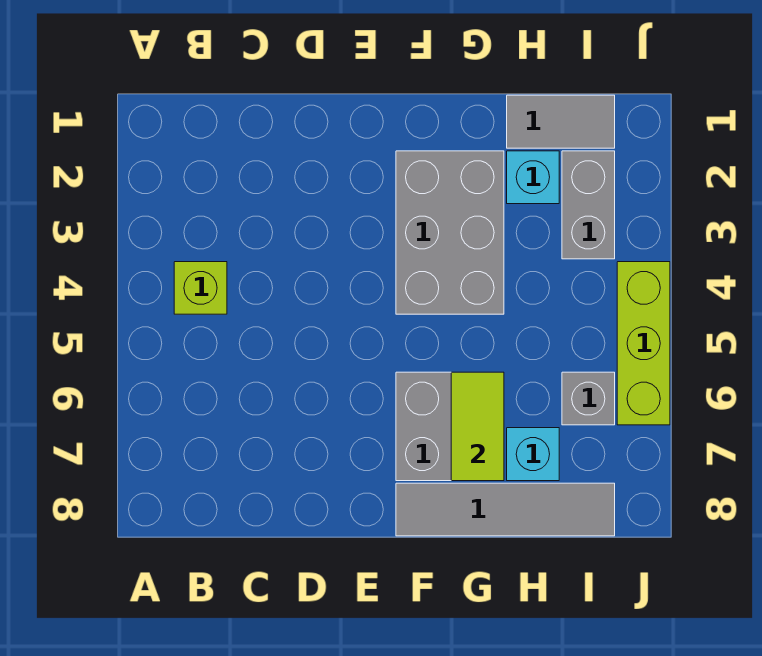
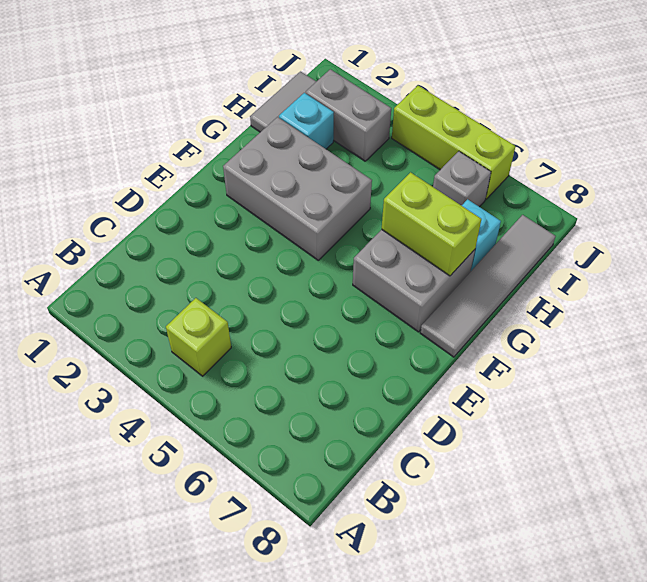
lime tile G6:G7 level 2 -> lime brick G6:G7 level 2

